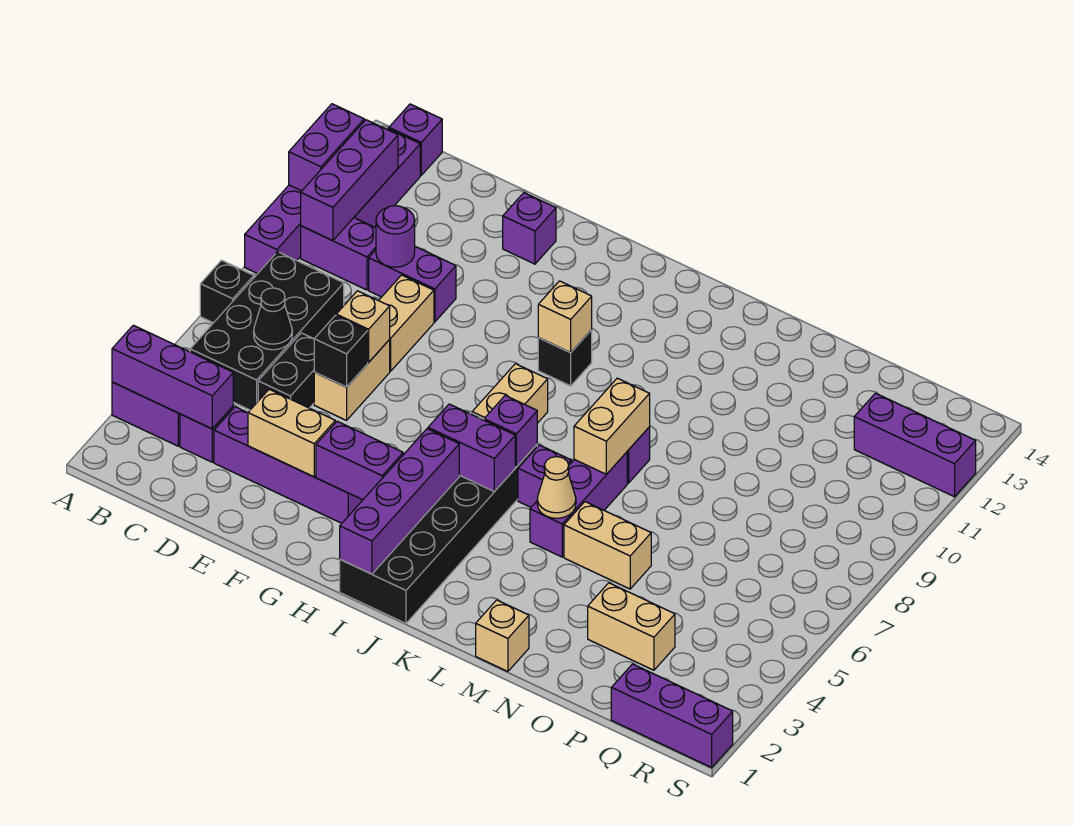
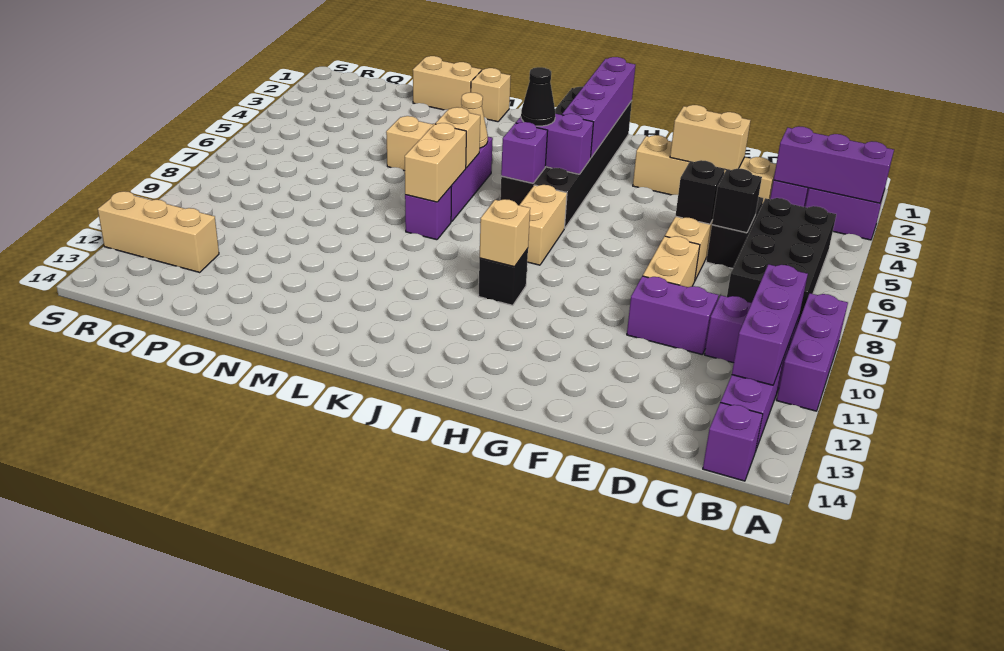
black brick A7 level 1 -> black brick D6 level 2
purple brick A11:A12 level 2 -> none
black cone C6 level 2 -> black cone J5 level 3
purple brick D3:G3 level 1 -> tan brick D3:G3 level 1
purple round brick D10 level 2 -> none
tan brick E7 level 2 -> tan brick L6 level 2
purple brick F13 level 1 -> none
purple brick G3:H3 level 2 -> none
purple brick K6 level 1 -> none
tan brick O3:P3 level 1 -> tan brick N1:O1 level 1
purple brick Q1:S1 level 1 -> none
purple brick Q12:S12 level 1 -> tan brick Q12:S12 level 1

